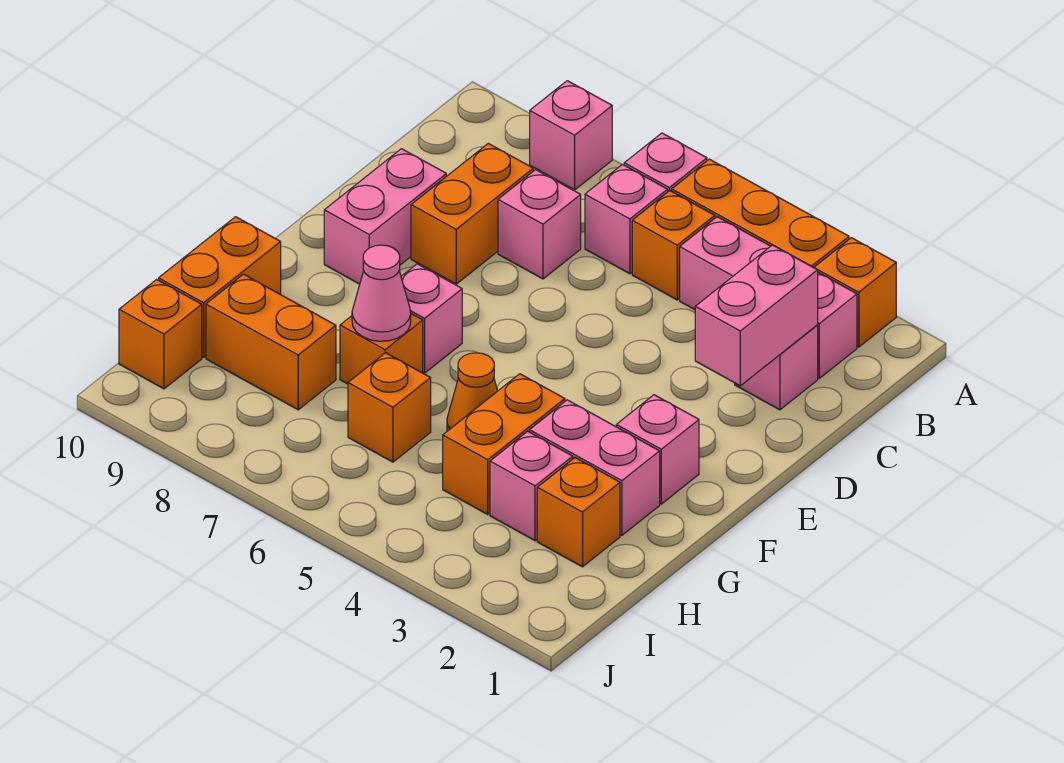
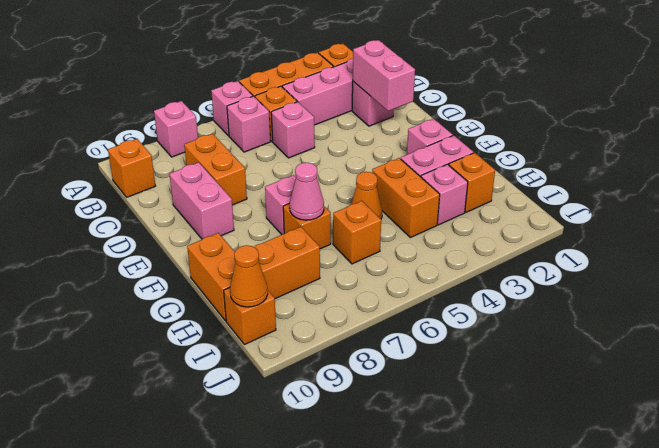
none -> orange brick B10 level 1
pink brick C7 level 1 -> pink brick C5 level 1
none -> orange cone I10 level 2

